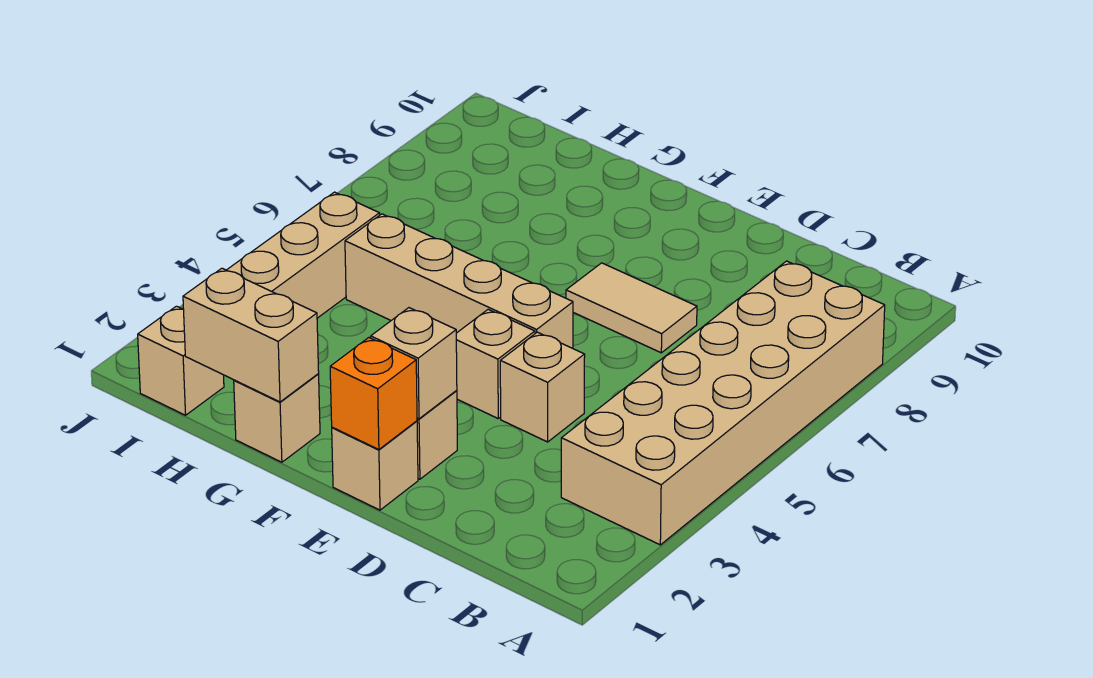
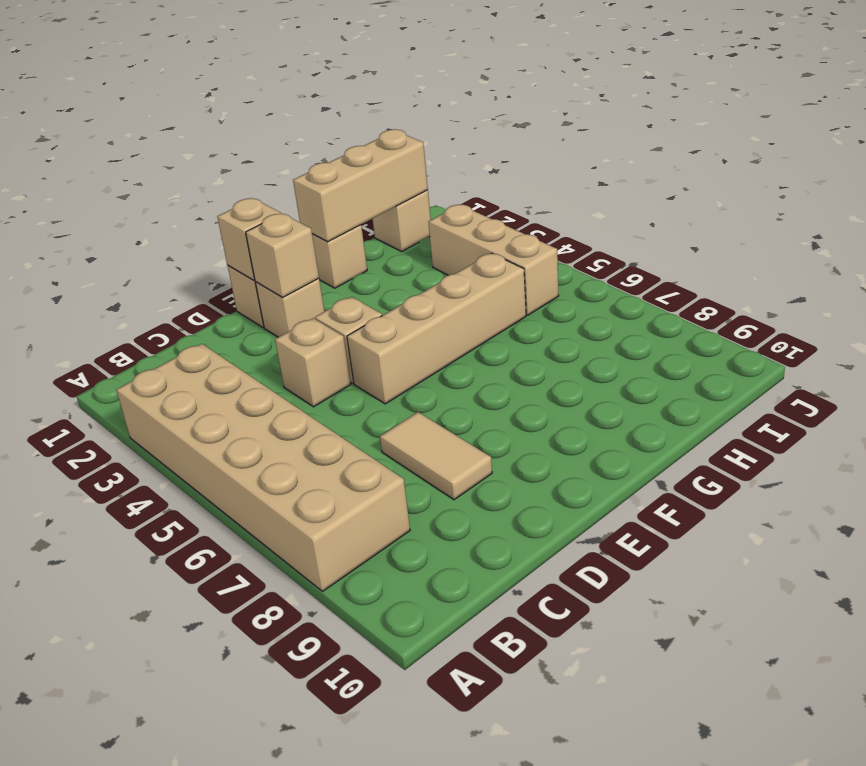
tan tile D7:E7 level 1 -> tan tile D7:D8 level 1
orange brick E1 level 2 -> tan brick E1 level 2
tan brick G1:H1 level 2 -> tan brick G1:I1 level 2

